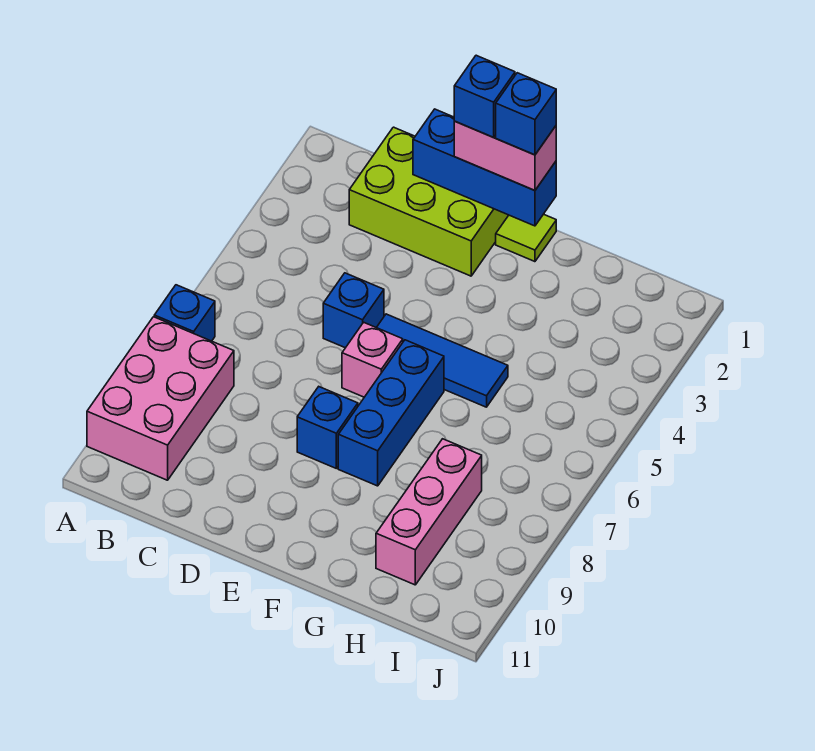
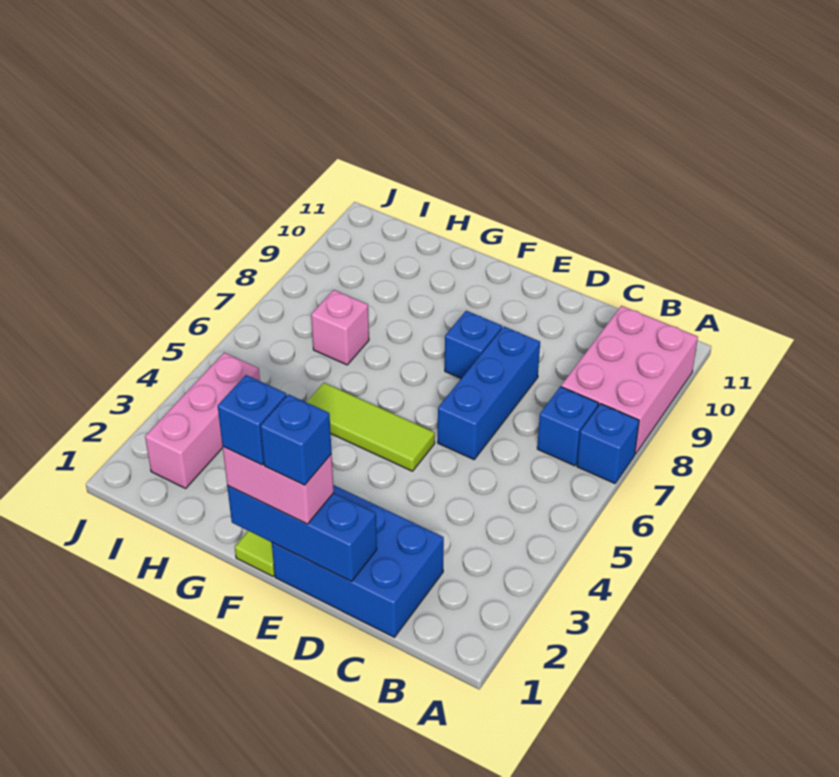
lime brick C1:E2 level 1 -> blue brick C1:E2 level 1
blue brick D5 level 1 -> blue brick B7 level 1
blue tile E5:G5 level 1 -> lime tile E5:G5 level 1
pink brick E6 level 1 -> pink brick H7 level 1
blue brick F6:F8 level 1 -> blue brick D6:D8 level 1
pink brick H8:H10 level 1 -> pink brick I2:I4 level 1

